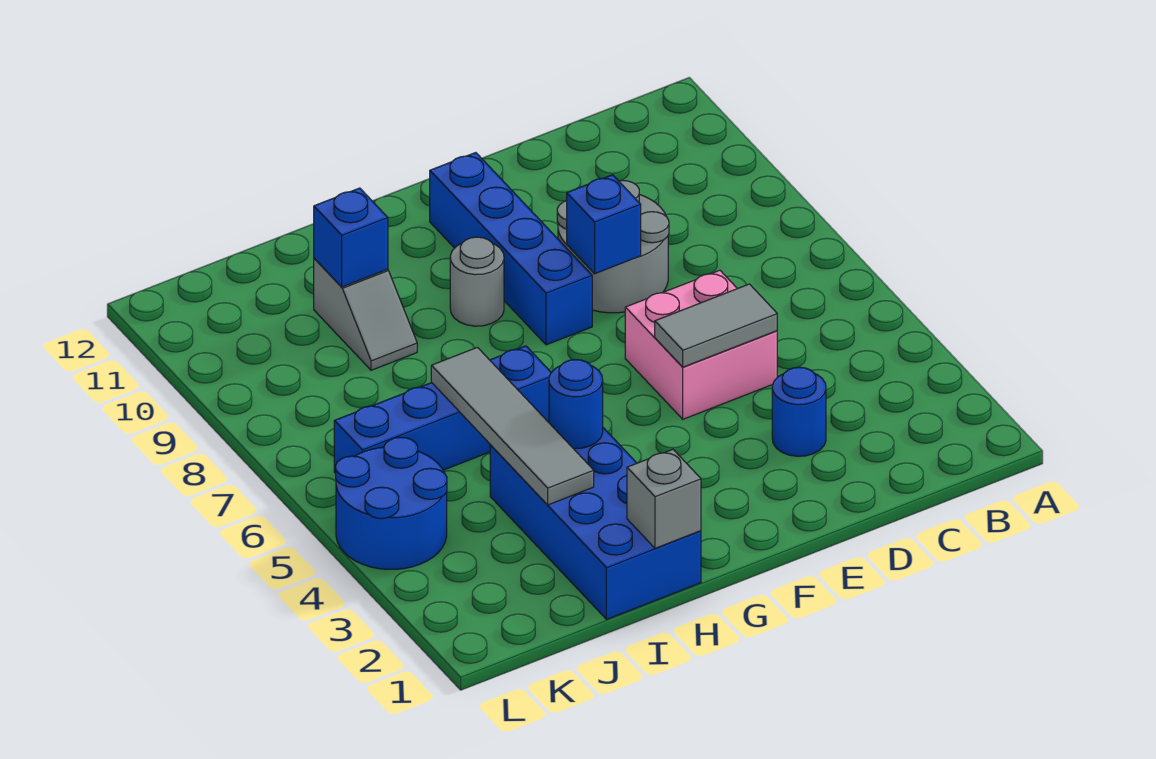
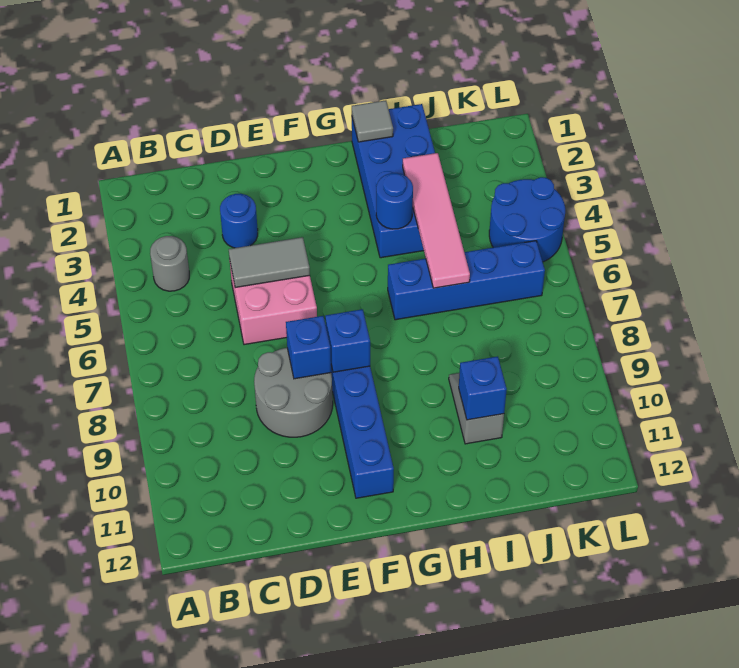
none -> blue brick F8 level 2
grey round brick G9 level 1 -> grey round brick B4 level 1
grey brick H1 level 2 -> grey tile H1 level 2
grey tile I3:I6 level 2 -> pink tile I3:I6 level 2

